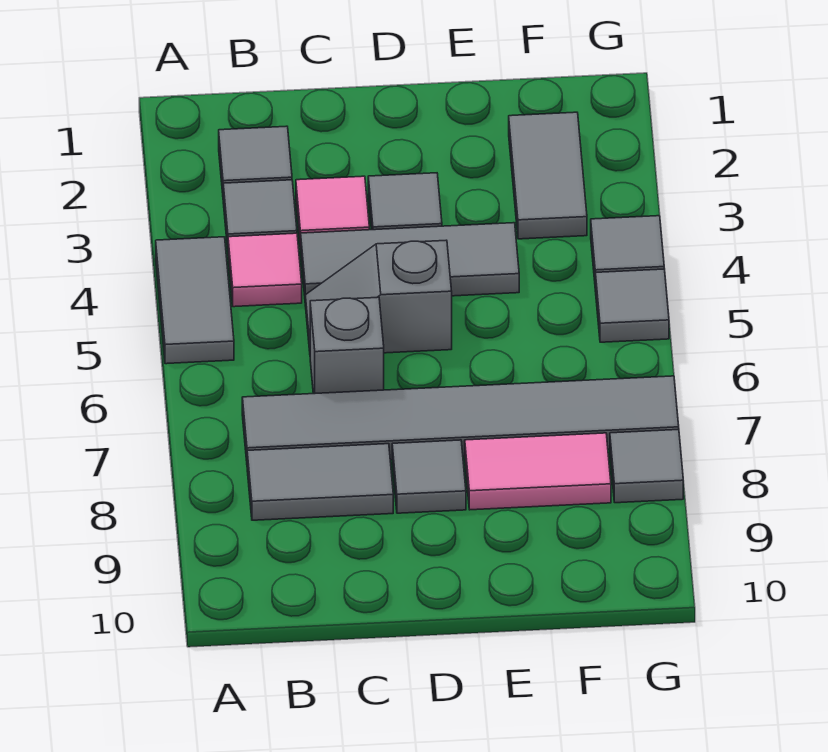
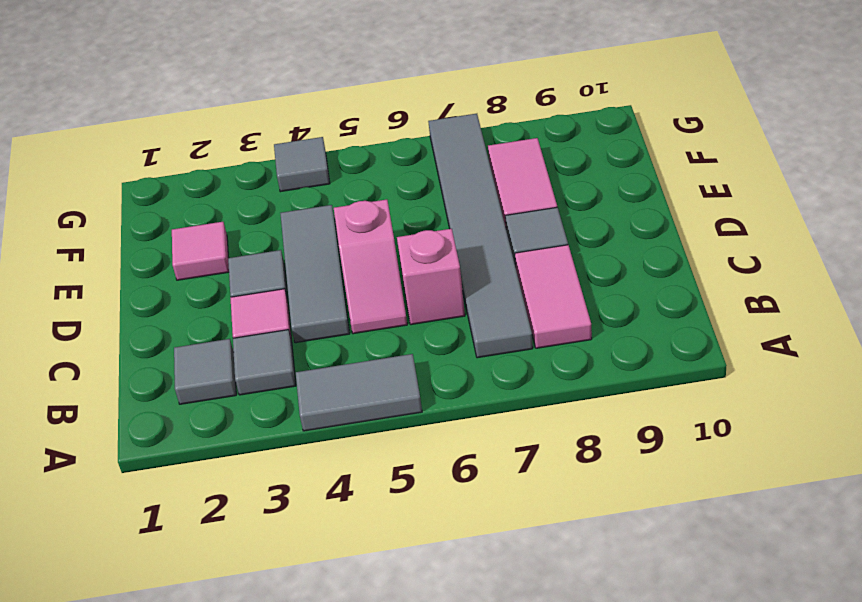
pink tile B4 level 1 -> pink tile E2 level 1
grey tile B8:C8 level 1 -> pink tile B8:C8 level 1
grey slope C5:D5 level 1 top D -> pink slope C5:D5 level 1 top D
grey brick C6 level 1 -> pink brick C6 level 1
grey tile F2:F3 level 1 -> none
grey tile G5 level 1 -> none
grey tile G8 level 1 -> none

